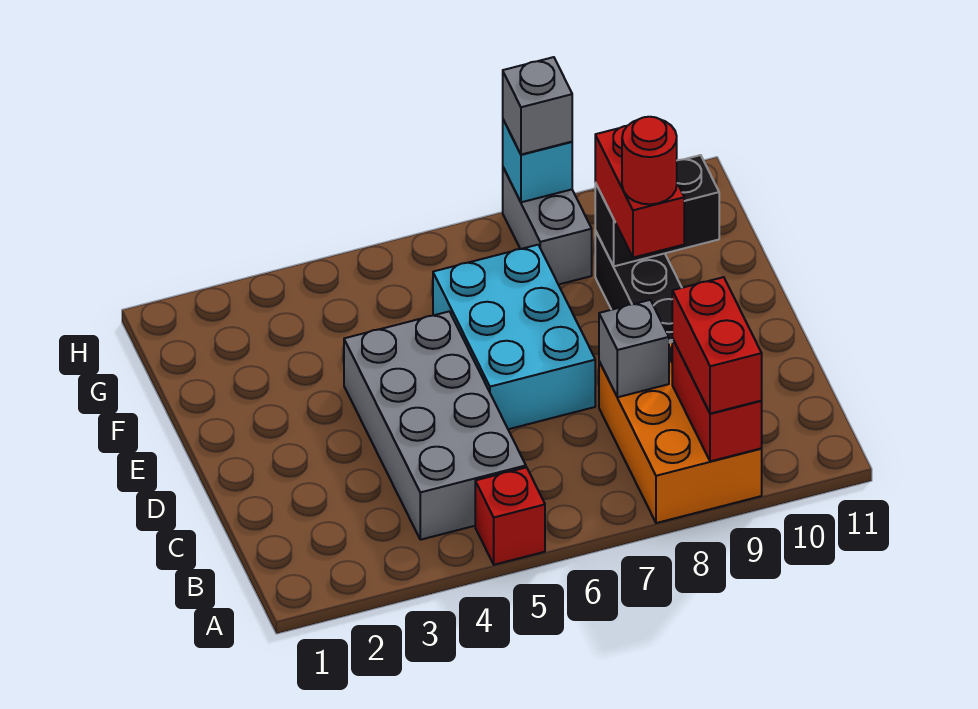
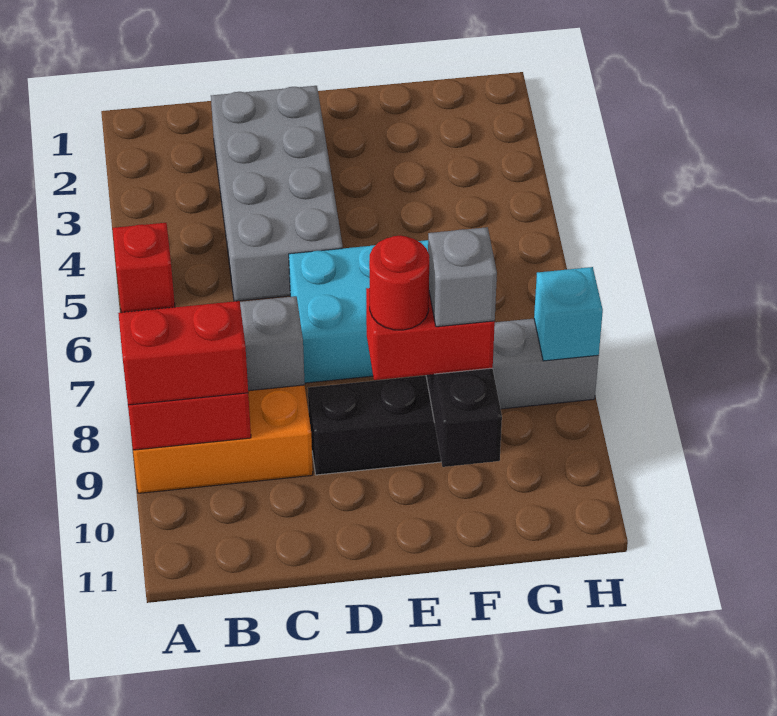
grey brick B4:E5 level 1 -> grey brick C2:D5 level 1
grey brick H8 level 3 -> grey brick F9 level 4

